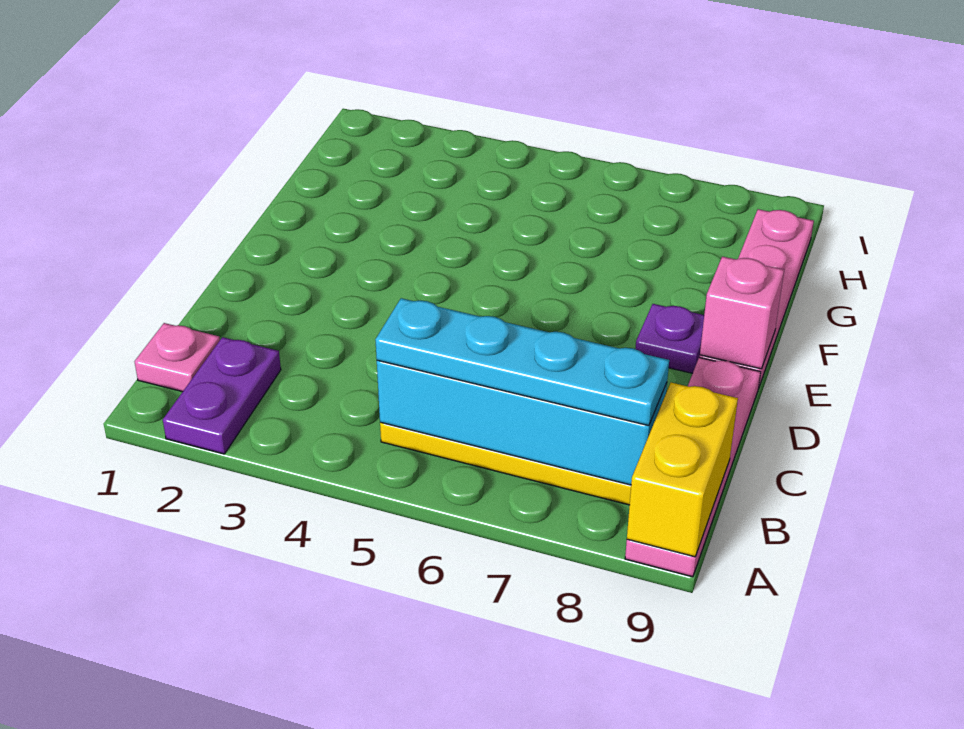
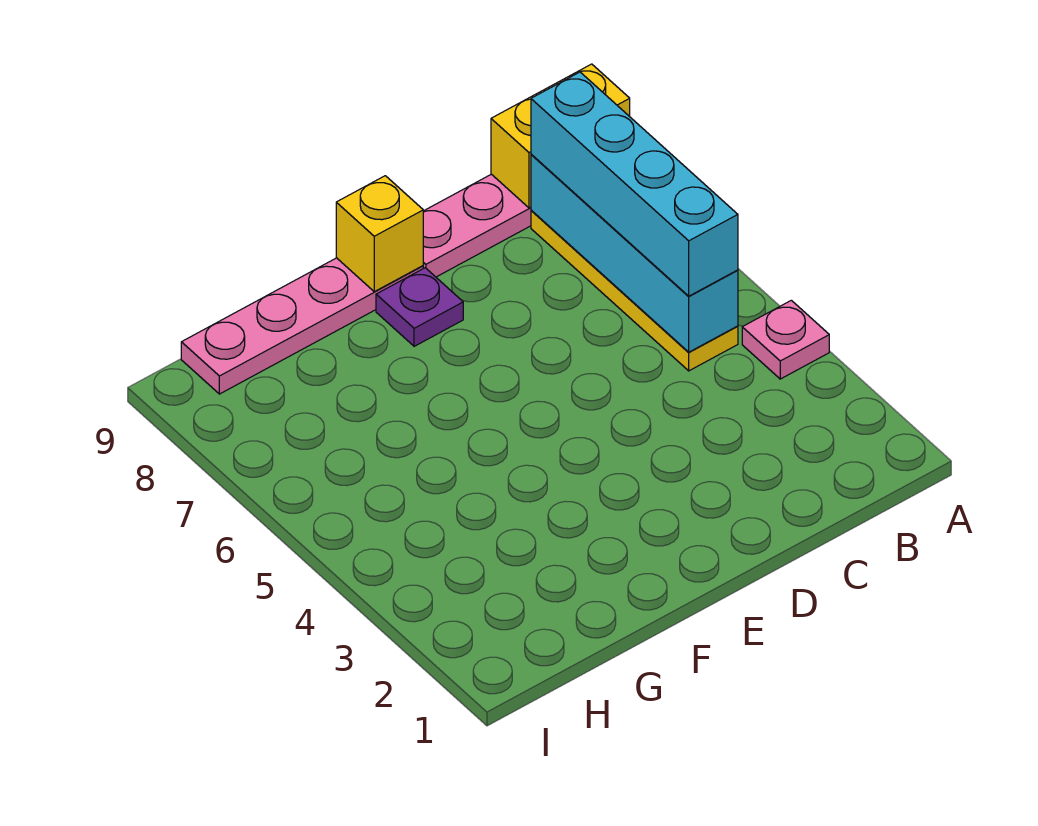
purple plate A2:B2 level 1 -> none
pink plate B1 level 1 -> pink plate A4 level 1
cyan plate B5:B8 level 3 -> cyan brick B5:B8 level 3
pink brick E9 level 2 -> yellow brick E9 level 2

